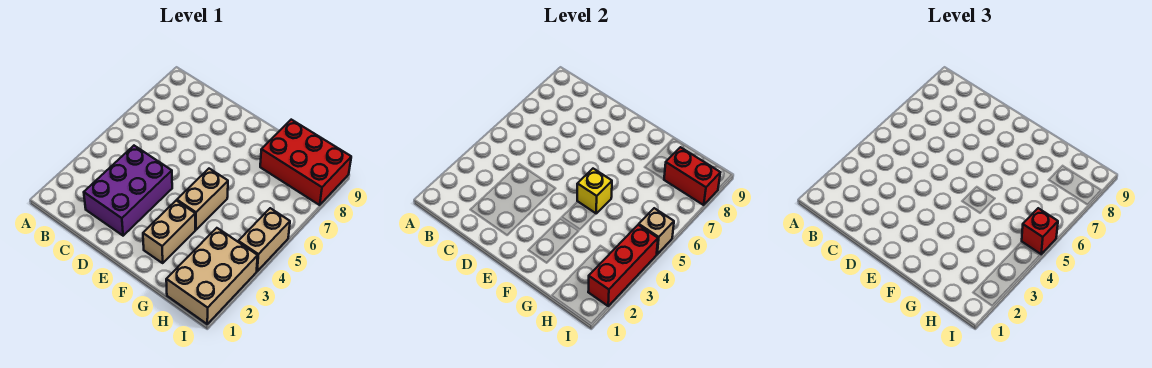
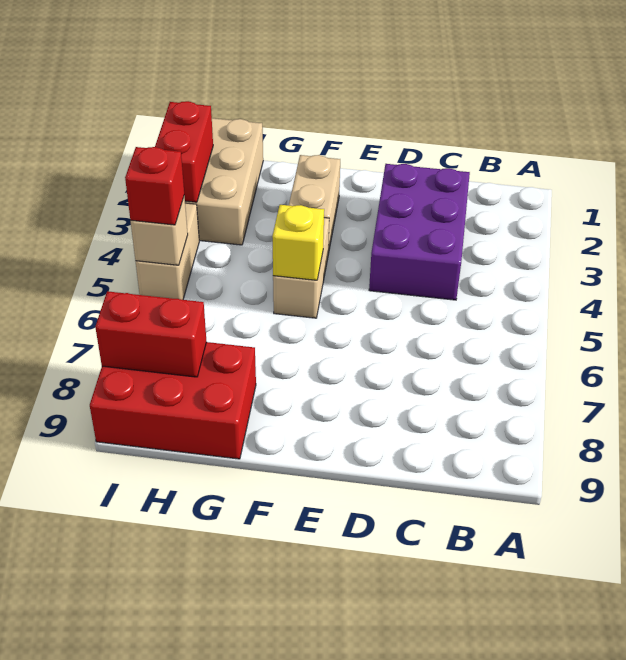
red brick I2:I4 level 2 -> red brick I2:I3 level 2

